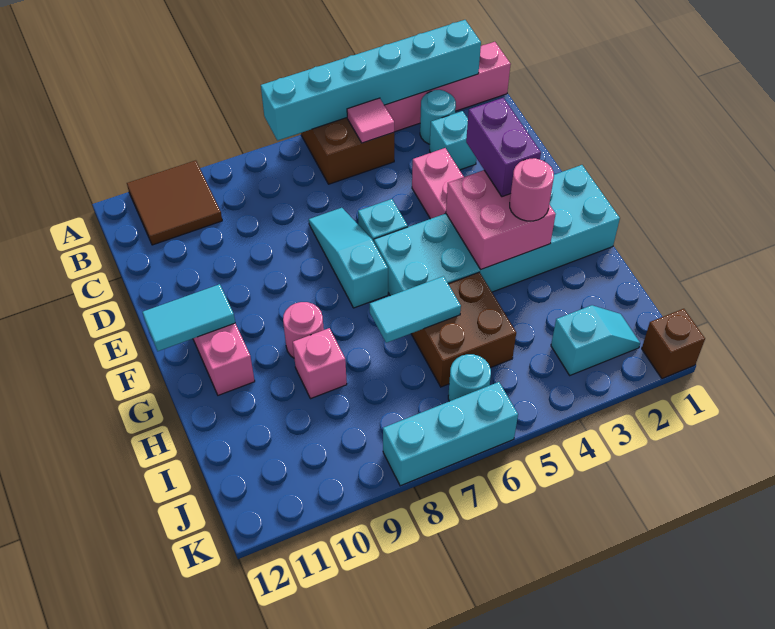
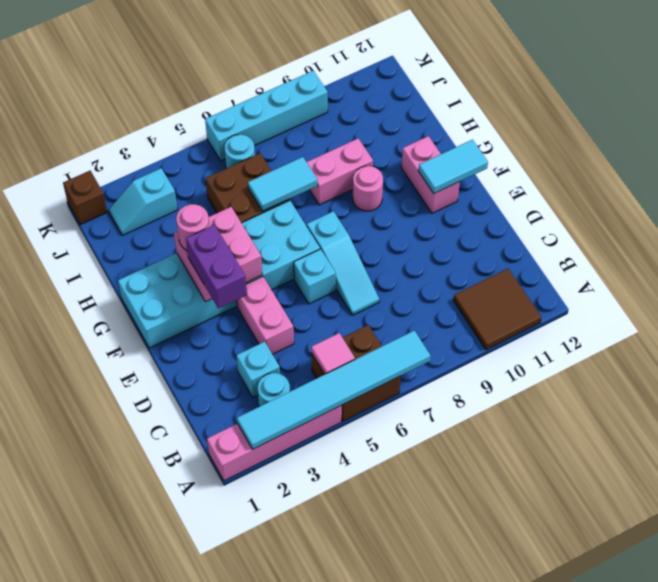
cyan brick A2:A7 level 2 -> cyan tile A2:A7 level 2
pink brick H9 level 1 -> pink brick H8:H9 level 1
cyan brick K6:K8 level 1 -> cyan brick K6:K9 level 1

